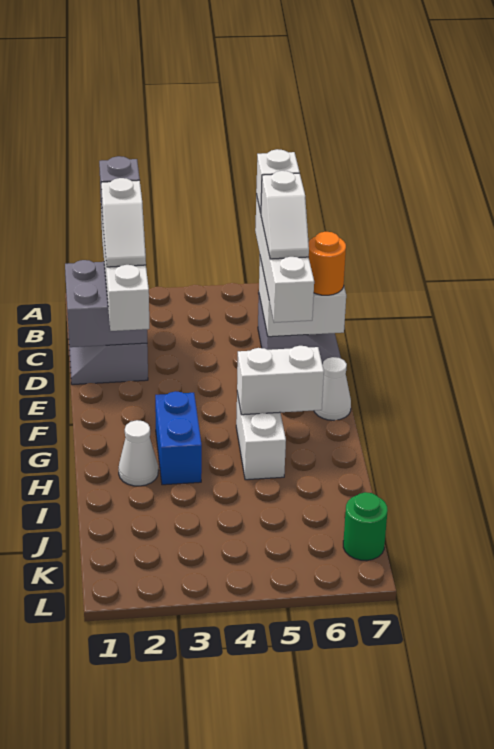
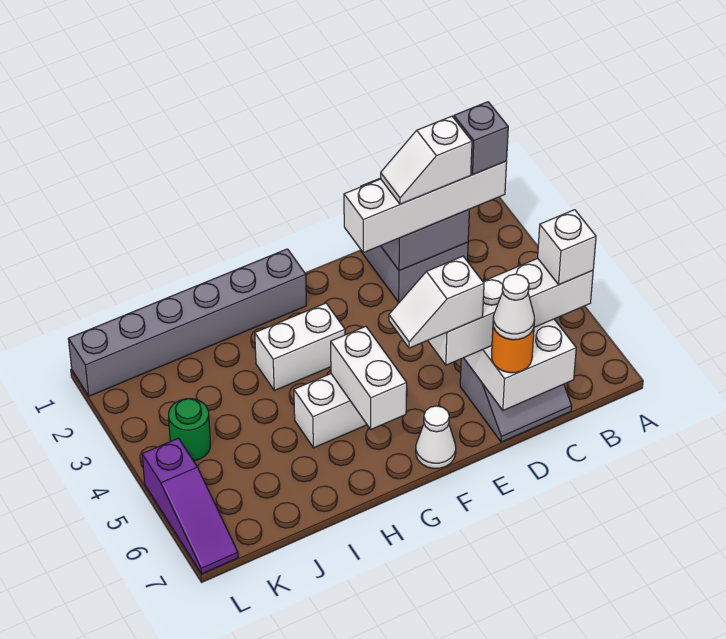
white slope C6:D6 level 4 top C -> white slope E6:F6 level 4 top E
none -> grey brick G1:L1 level 1
blue brick G3:H3 level 1 -> white brick G3:H3 level 1
white cone H2 level 1 -> white cone D7 level 4
green round brick K7 level 1 -> green round brick K4 level 1
none -> purple slope L5:L7 level 1 top 5

